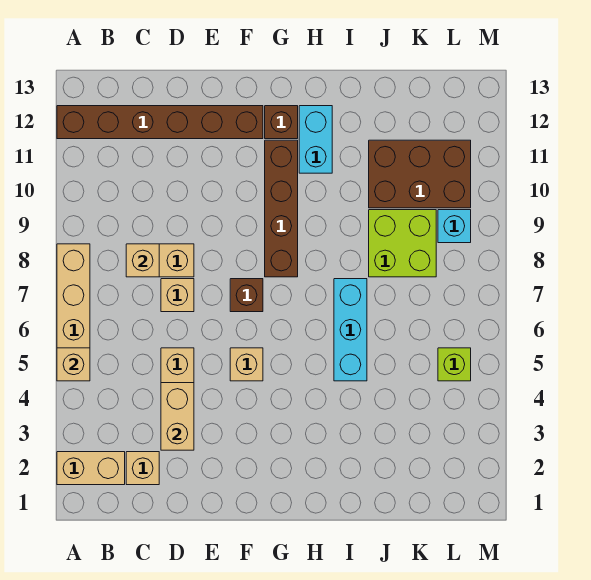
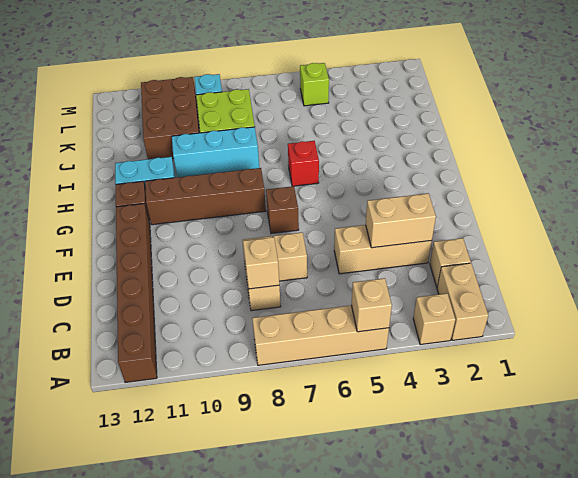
tan brick F5 level 1 -> tan brick A3 level 1
none -> red brick H6 level 1
cyan brick I5:I7 level 1 -> cyan brick I8:I10 level 1

